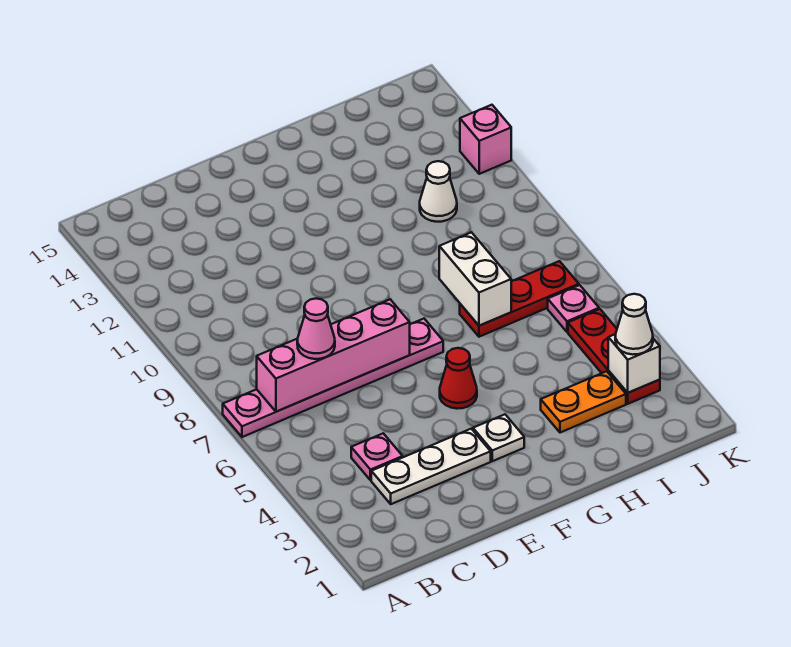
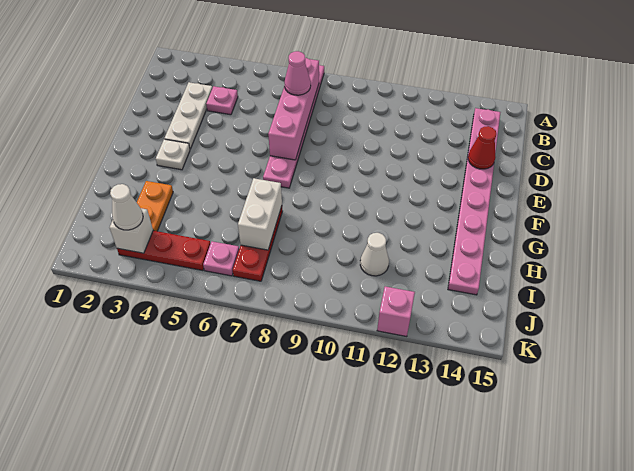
none -> pink plate B14:I14 level 1
red cone F5 level 1 -> red cone D14 level 2
white brick H7:H8 level 2 -> white brick H7:I7 level 2

